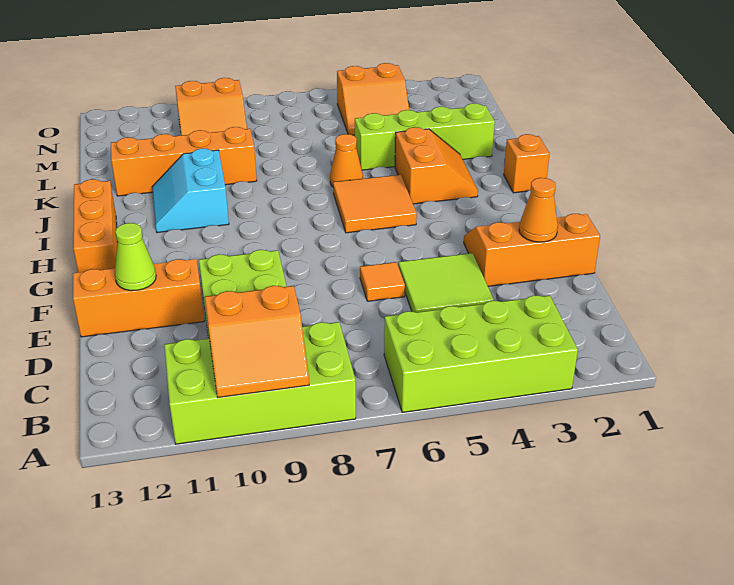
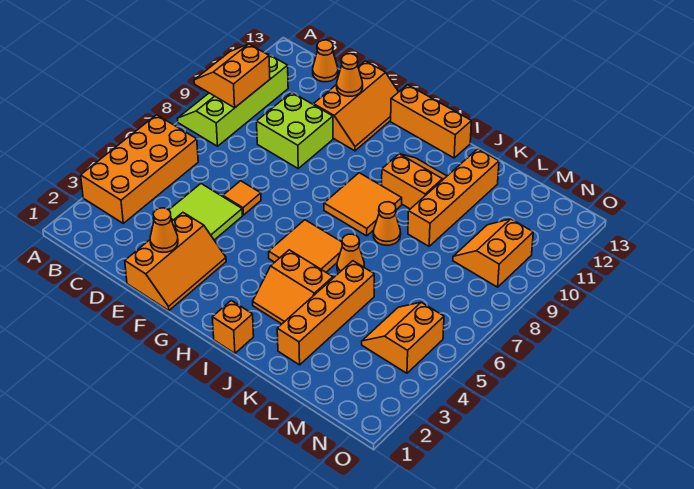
lime brick A3:B6 level 1 -> orange brick A3:B6 level 1
lime brick A8:B11 level 1 -> lime slope A8:B11 level 1 top B
none -> orange cone C13 level 1
lime cone E12 level 2 -> orange cone E12 level 2
none -> orange tile H8:I9 level 1
cyan slope I10:J11 level 1 top 10 -> orange slope I10:J11 level 1 top 10
none -> orange cone J8 level 1
lime brick K2:K5 level 1 -> orange brick K2:K5 level 1

